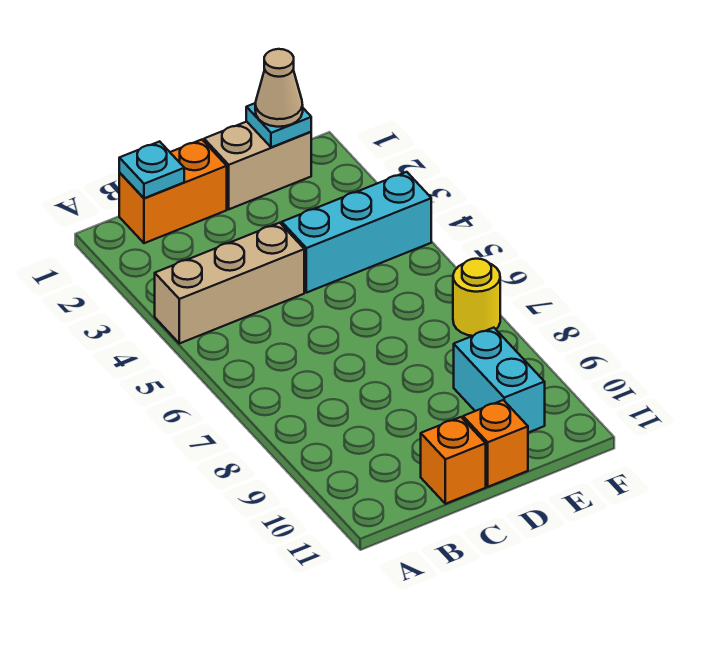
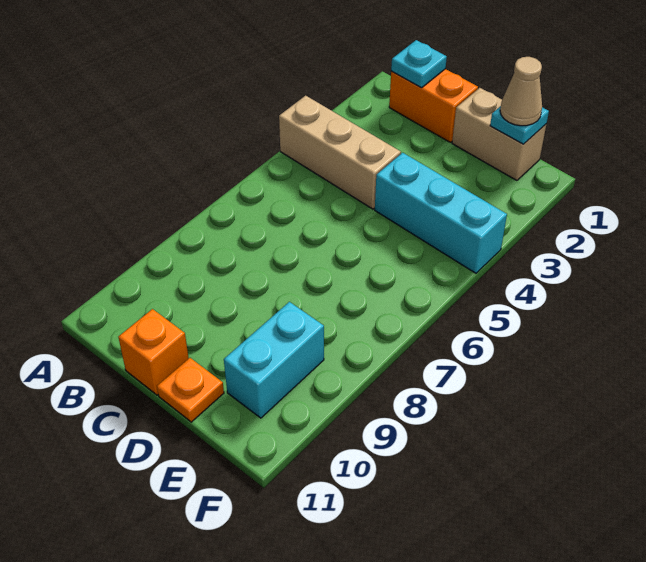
orange brick D11 level 1 -> orange plate D11 level 1
yellow round brick F7 level 1 -> none

